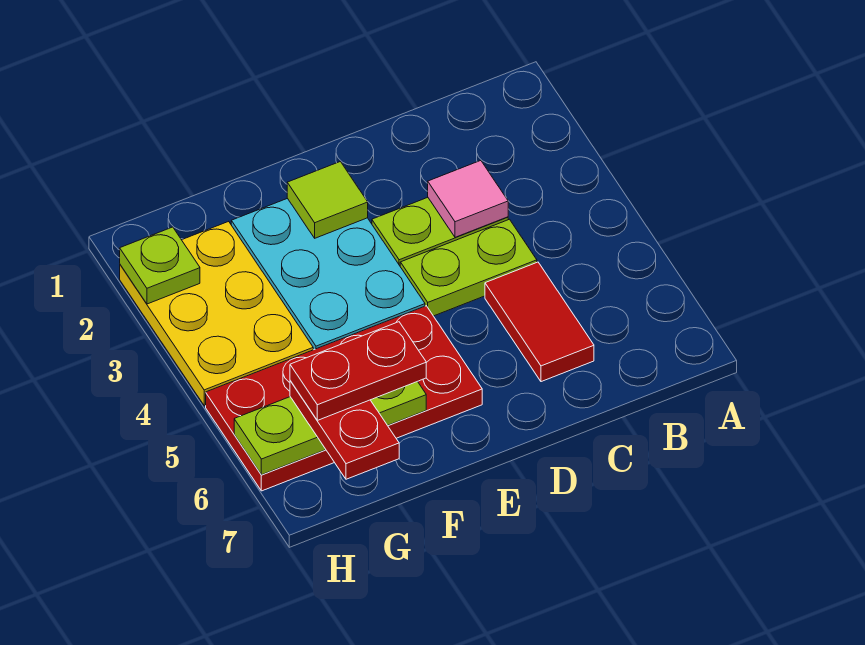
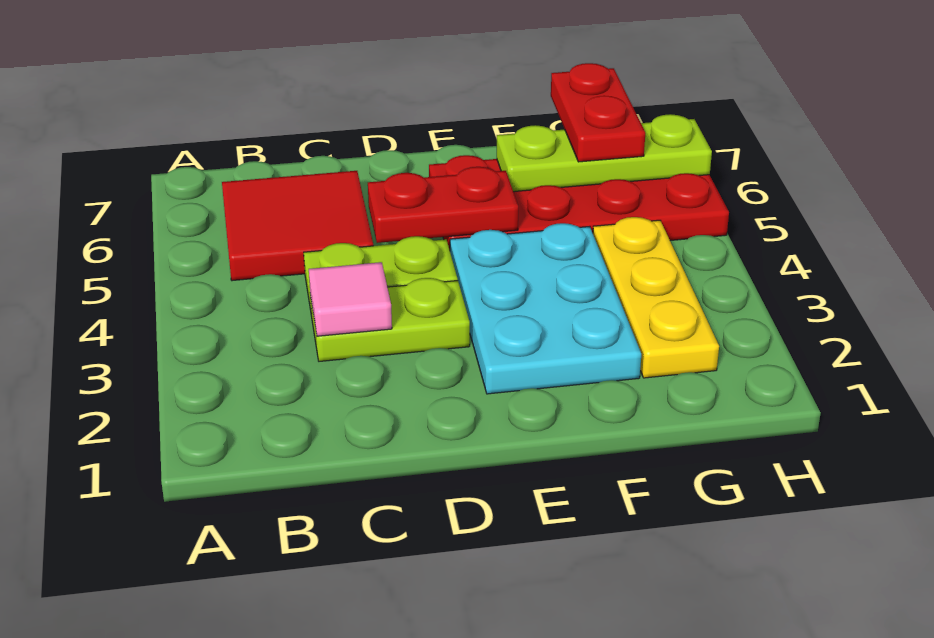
red tile C5:C6 level 1 -> red tile B5:C6 level 1
lime tile E2 level 2 -> none
red plate F6:G6 level 4 -> red plate D5:E5 level 2
yellow plate G2:H4 level 1 -> yellow plate G2:G4 level 1
lime plate H2 level 2 -> none

